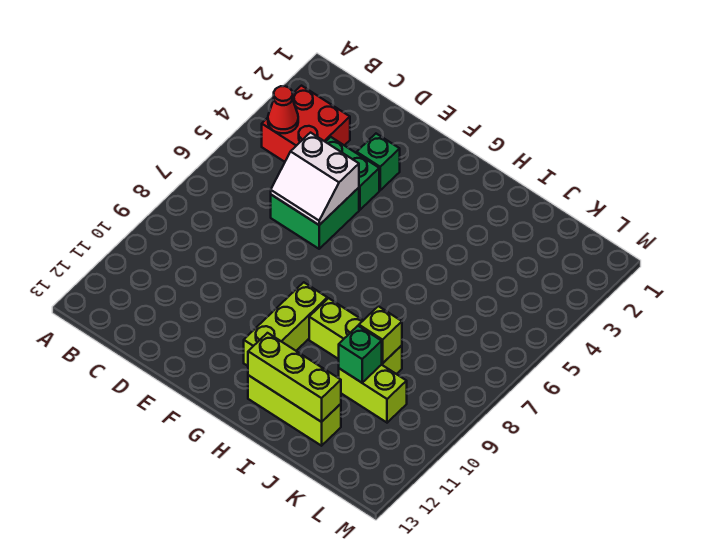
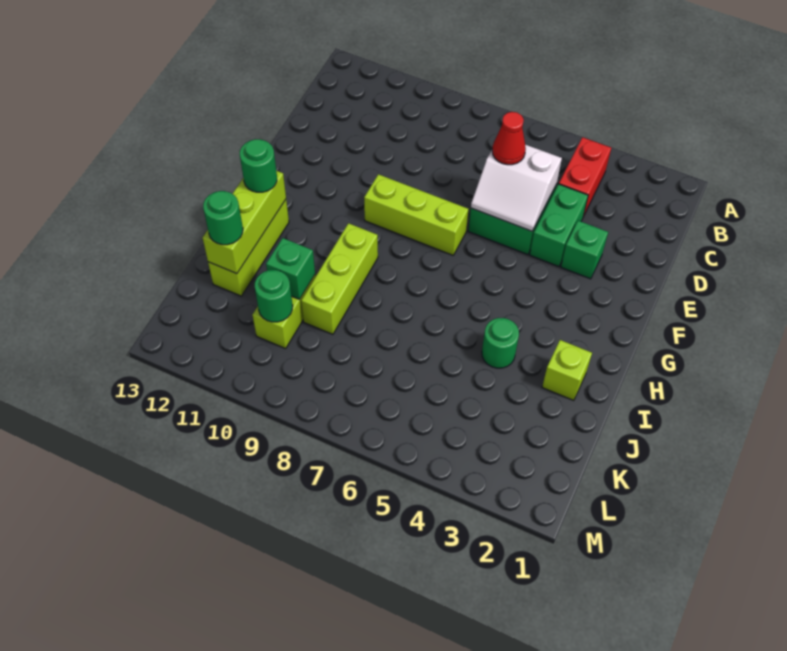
red brick B3:C4 level 1 -> red brick B4:C4 level 1
red cone B4 level 2 -> red cone D6 level 3
white slope D5:E6 level 2 top 5 -> white slope D5:E6 level 2 top D
lime brick G9:G11 level 1 -> lime brick F7:F9 level 1
none -> green round brick H12 level 3
none -> green round brick I4 level 1
lime brick J9 level 2 -> lime brick I2 level 1
none -> green round brick J12 level 3
none -> green round brick K10 level 2

